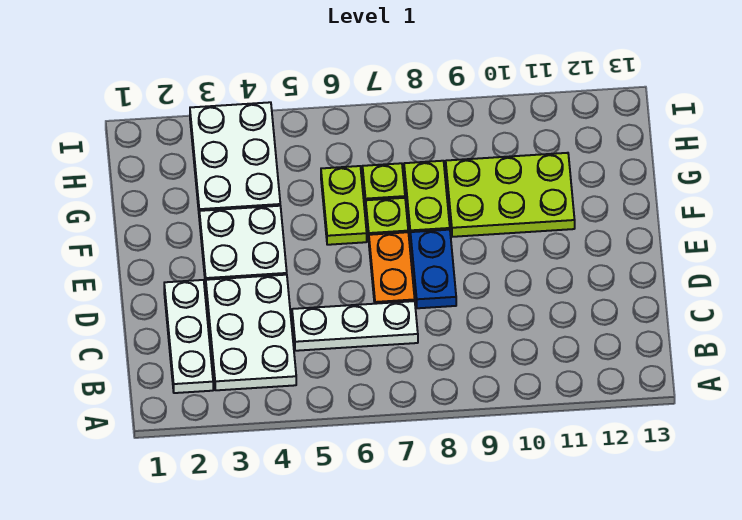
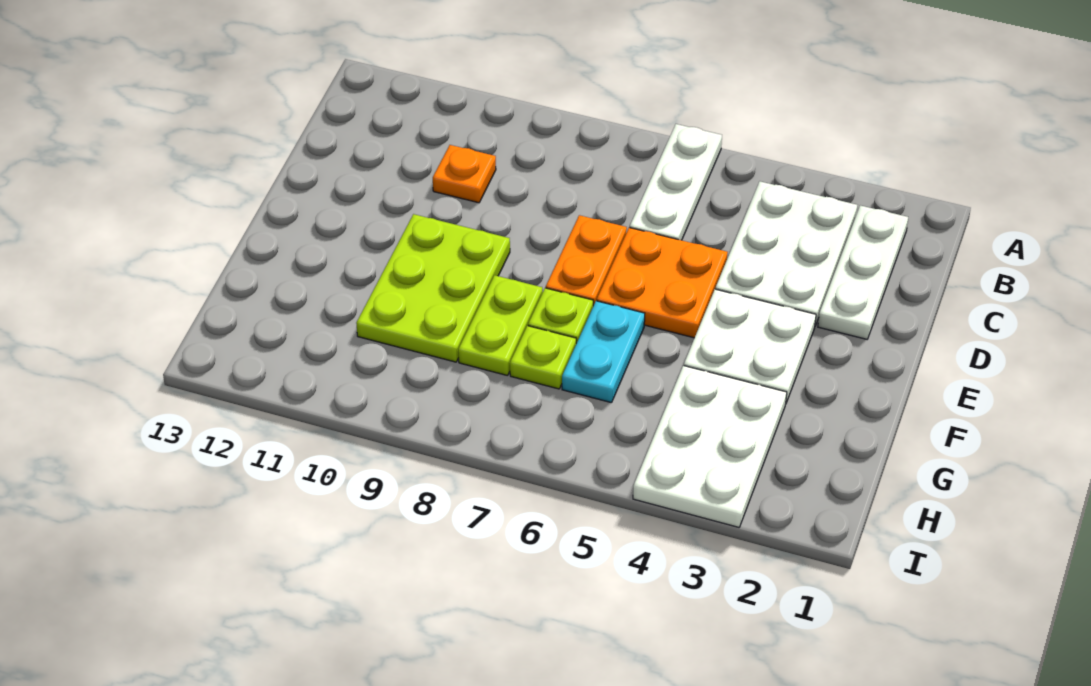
white plate C5:C7 level 1 -> white plate A6:C6 level 1
none -> orange plate C10 level 1
none -> orange plate D5:E6 level 1
blue plate D8:E8 level 1 -> none
lime plate F6:G6 level 1 -> cyan plate F6:G6 level 1
lime plate F9:G11 level 1 -> lime plate E9:G10 level 1

